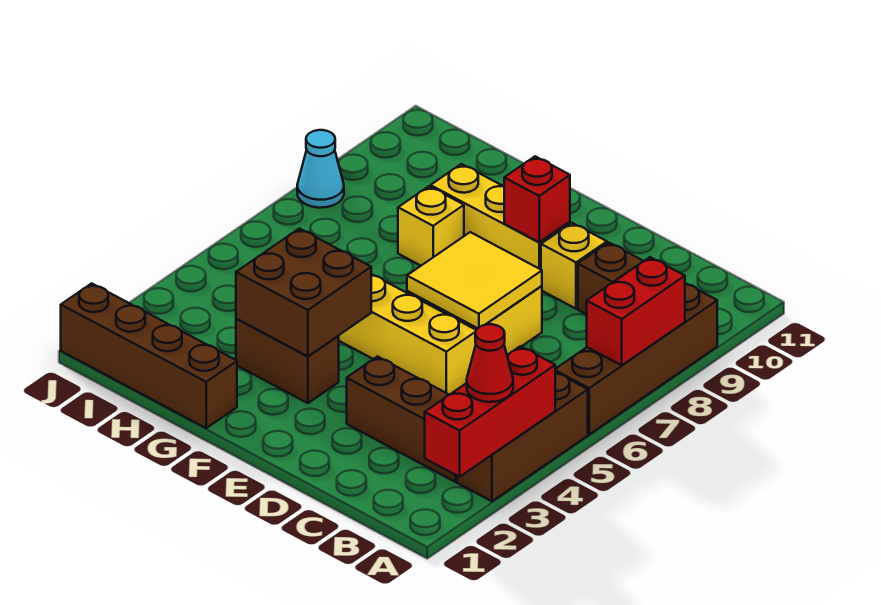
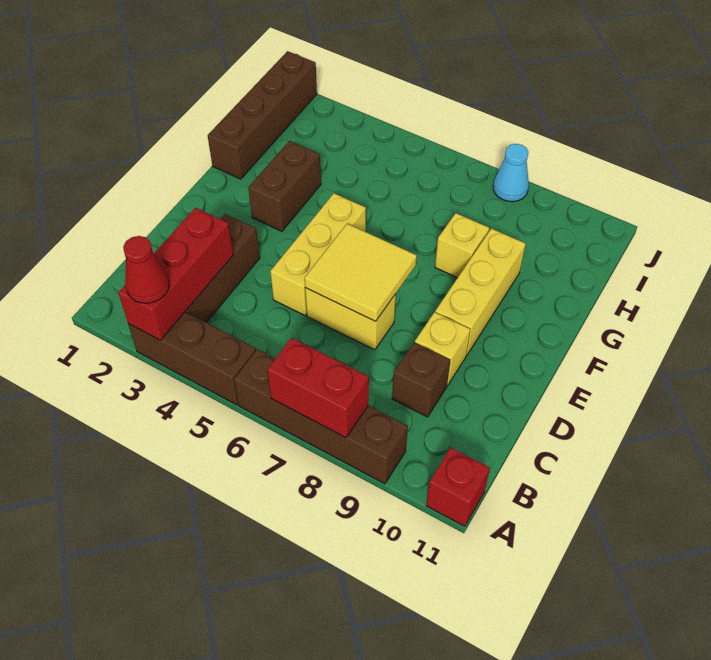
red brick A2:A4 level 2 -> red brick A3:C3 level 2
red brick E9 level 2 -> red brick A11 level 1
brown brick F3:G4 level 2 -> none

